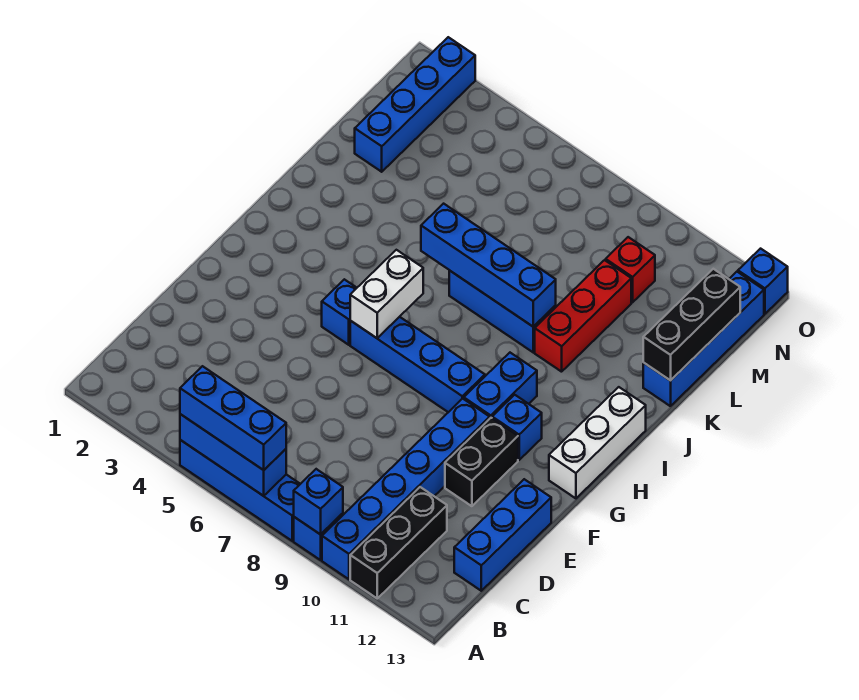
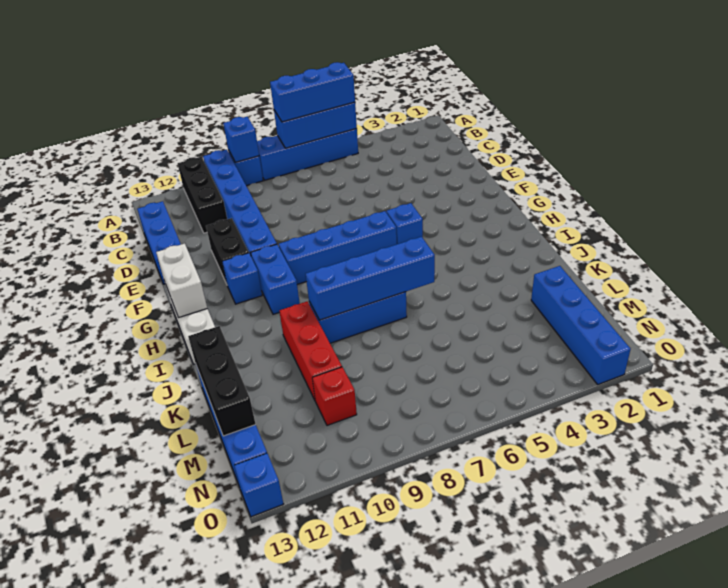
white brick G6:H6 level 2 -> white brick G13:H13 level 2

